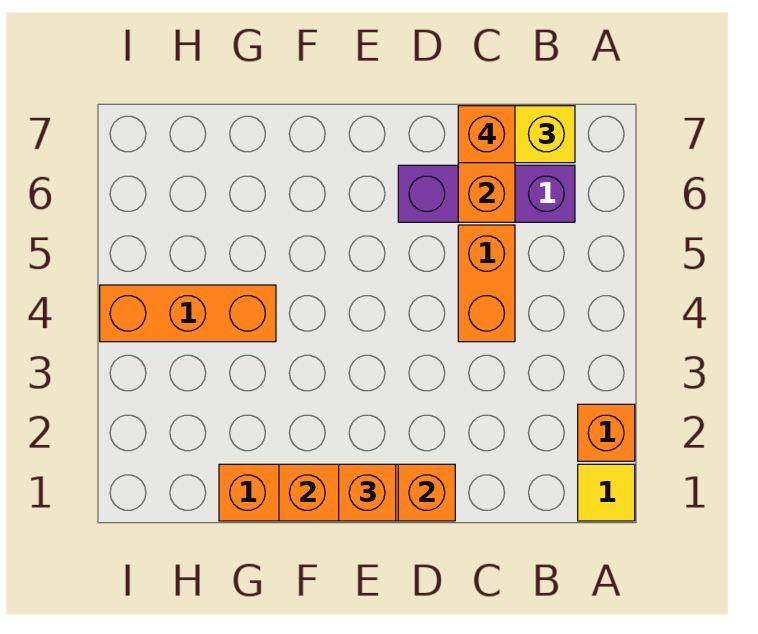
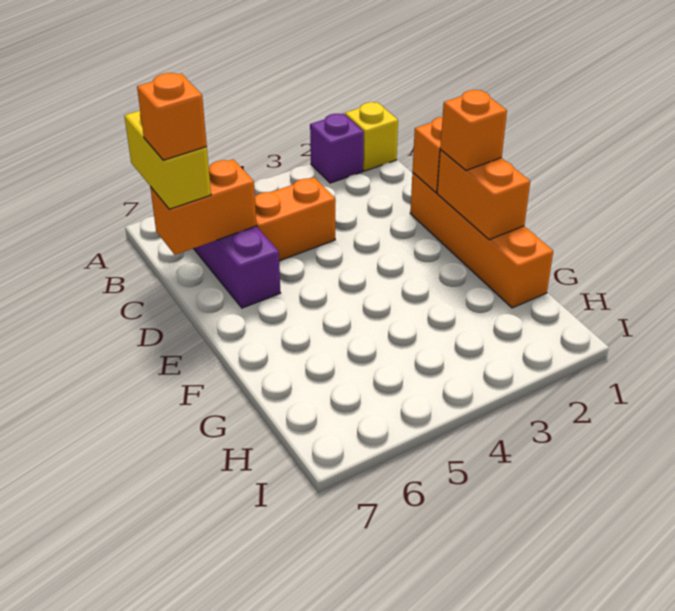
yellow tile A1 level 1 -> yellow brick A1 level 1
orange brick A2 level 1 -> purple brick A2 level 1
orange brick G4:I4 level 1 -> none

